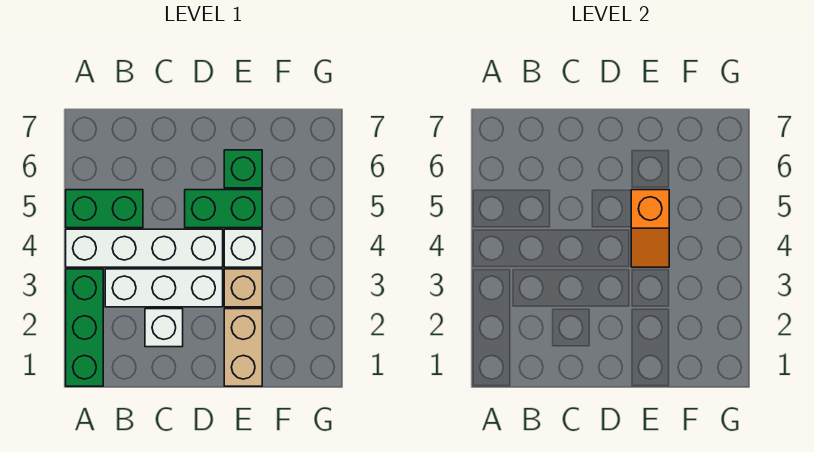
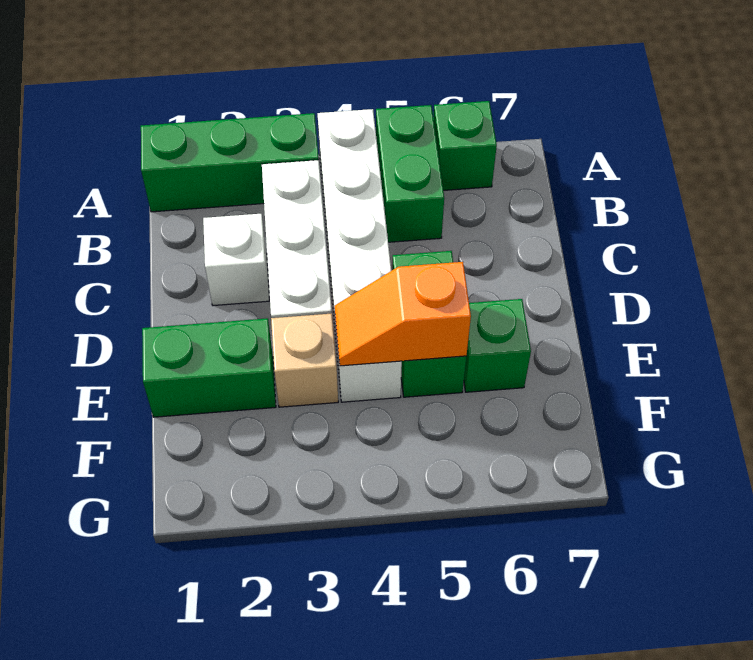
none -> green brick A6 level 1
tan brick E1:E2 level 1 -> green brick E1:E2 level 1

